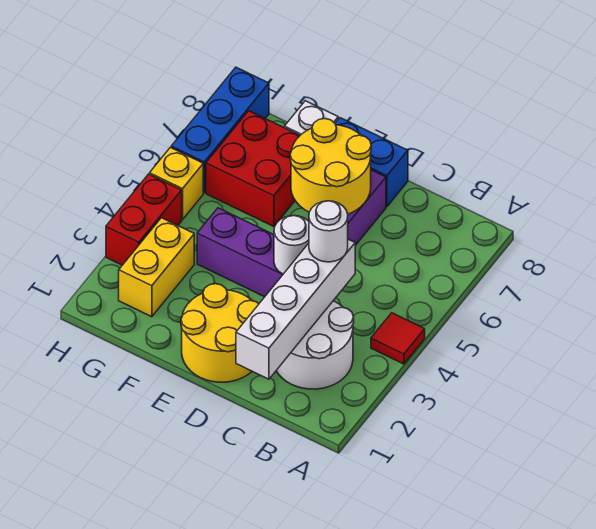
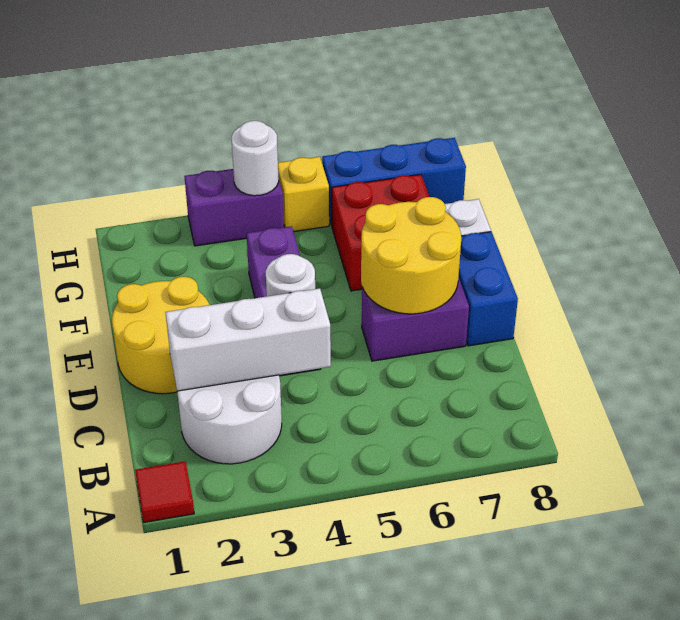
red tile A4 level 1 -> red tile A1 level 1
white brick C1:C4 level 2 -> white brick C2:C4 level 2
white round brick C4 level 3 -> white round brick H4 level 2
yellow brick G2:G3 level 1 -> none
red brick H3:H4 level 1 -> purple brick H3:H4 level 1

